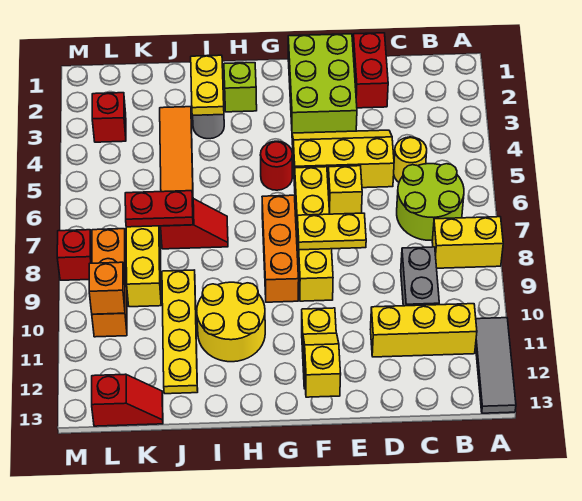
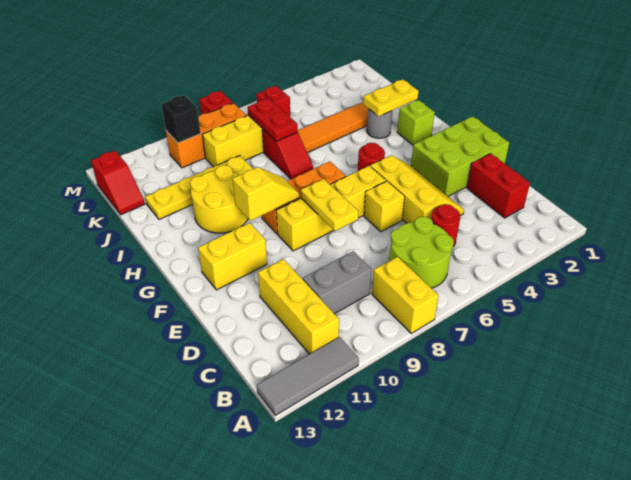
yellow round brick C5 level 1 -> red round brick C5 level 1
red brick D1:D2 level 1 -> red brick C2:D2 level 1
yellow slope F12:F13 level 2 top 13 -> yellow slope G9:G10 level 2 top 10
red brick L3 level 1 -> red brick L6 level 1
orange brick L10 level 2 -> black brick L10 level 2

